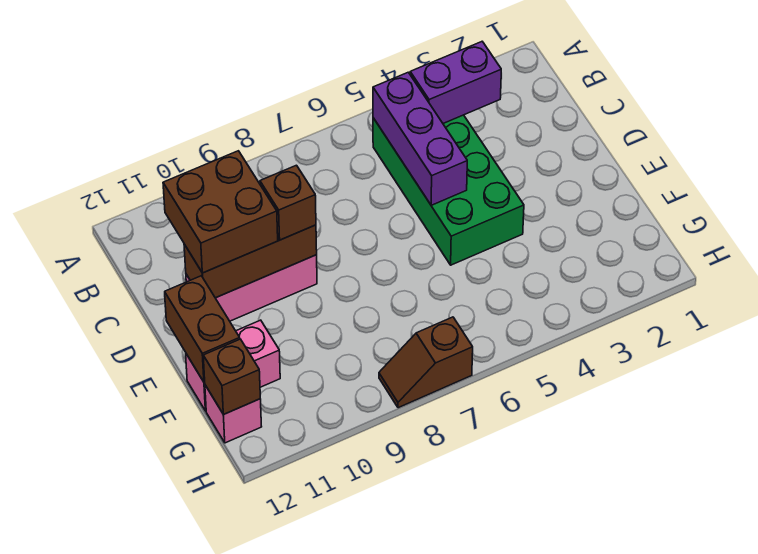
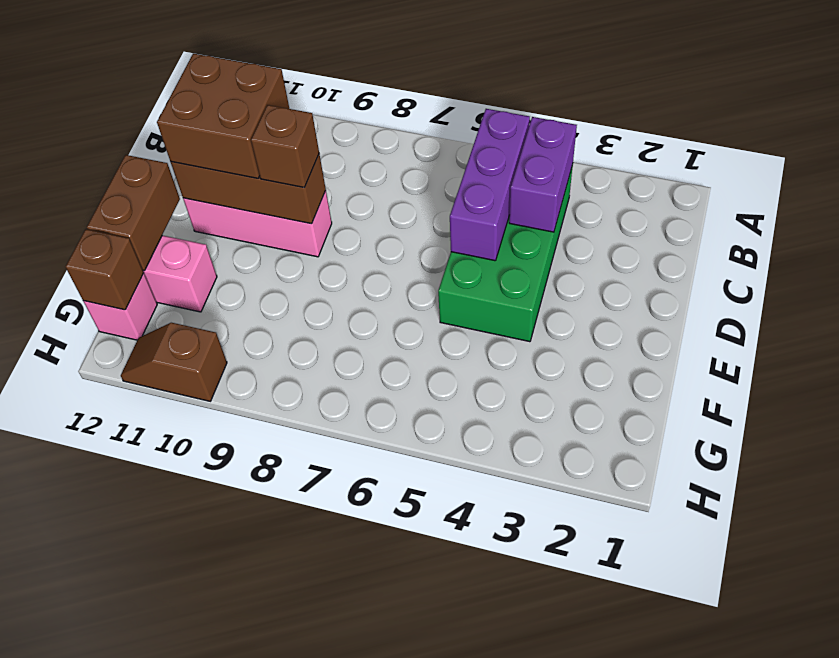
purple brick B3:B4 level 2 -> purple brick B4:C4 level 2
brown slope H7:H8 level 1 top 7 -> brown slope H10:H11 level 1 top 10

